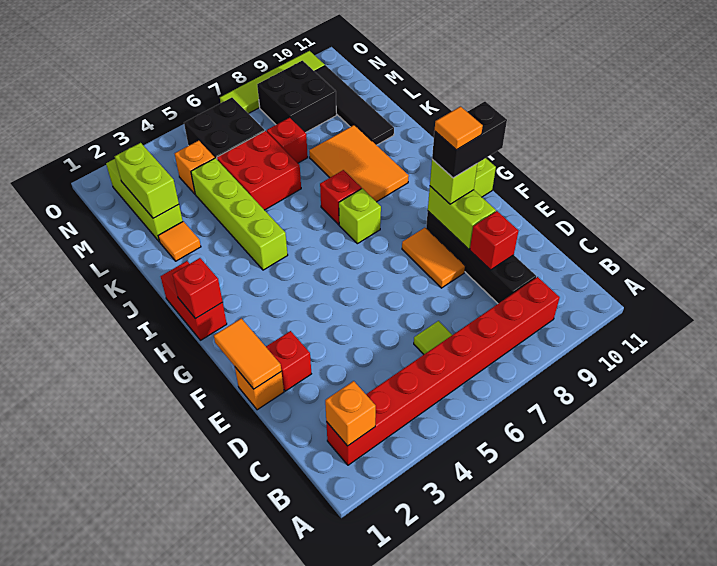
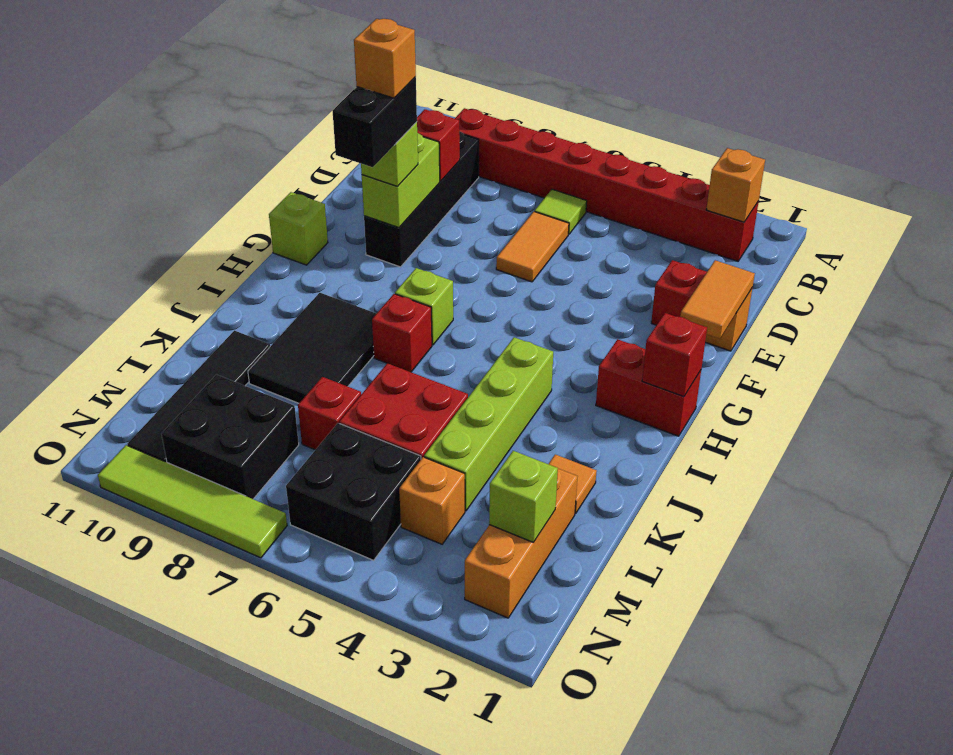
orange tile E8:F8 level 1 -> orange tile D6:E6 level 1
black brick F9:F10 level 4 -> black brick F9:G9 level 4
orange tile F9 level 5 -> orange brick F9 level 5
red brick H1:I1 level 1 -> red brick H1:H2 level 1
orange tile I8:K9 level 1 -> black tile I8:K9 level 1
lime brick L2:N2 level 1 -> orange brick L2:N2 level 1
lime brick L2:M2 level 2 -> lime brick M2 level 2

